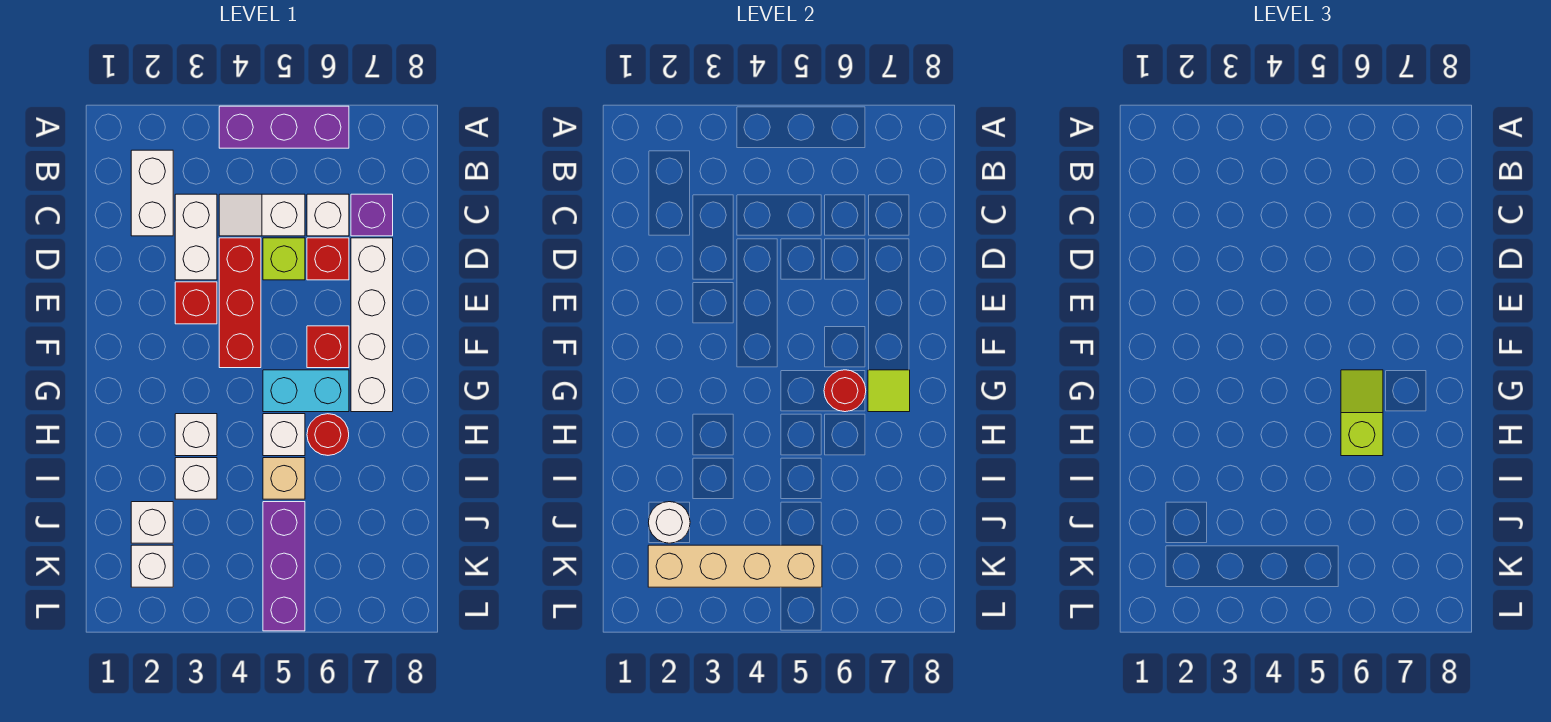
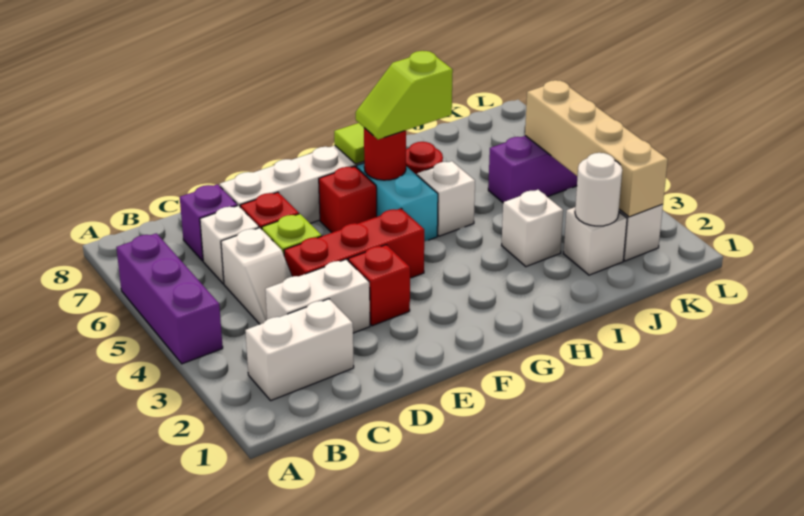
white brick H3 level 1 -> none
tan brick I5 level 1 -> none

